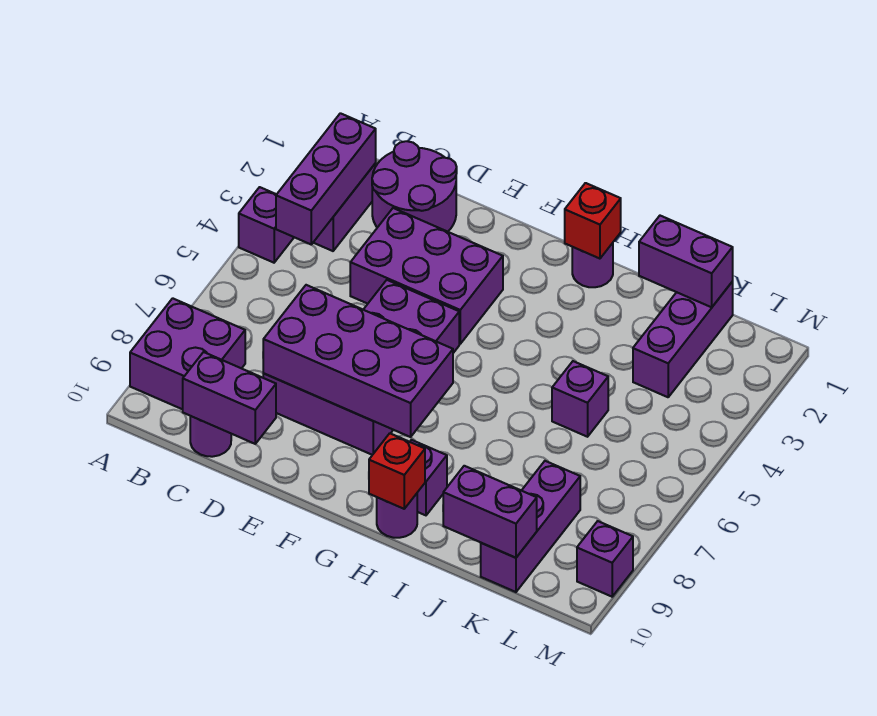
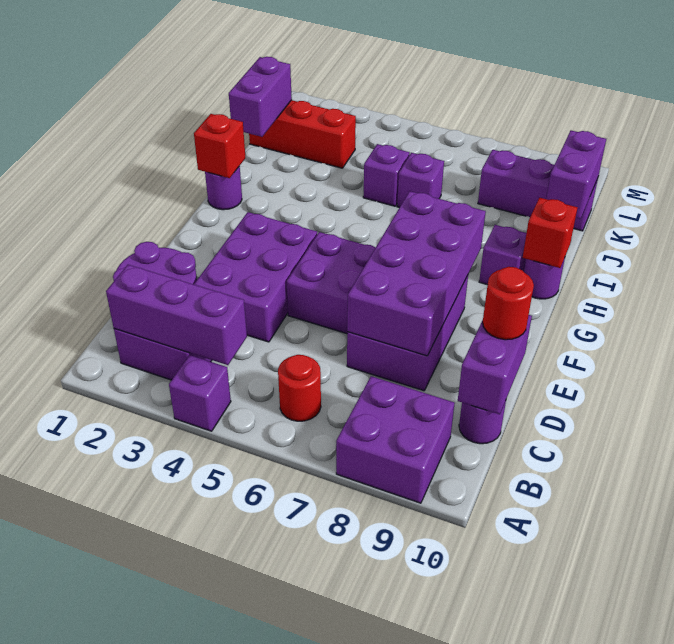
none -> red round brick B6 level 1
none -> red round brick D10 level 3
purple brick K1:K3 level 1 -> red brick K1:K3 level 1
purple brick M9 level 1 -> purple brick J6 level 1

